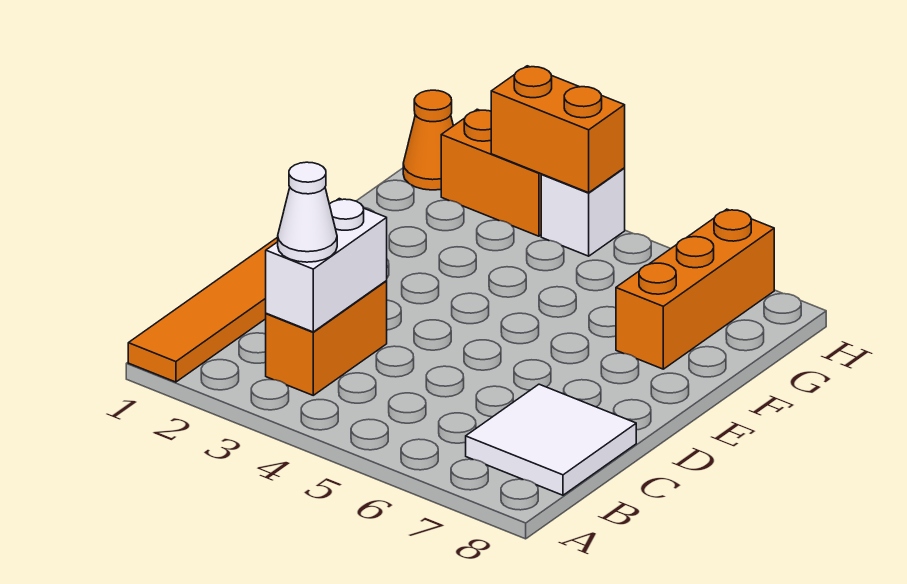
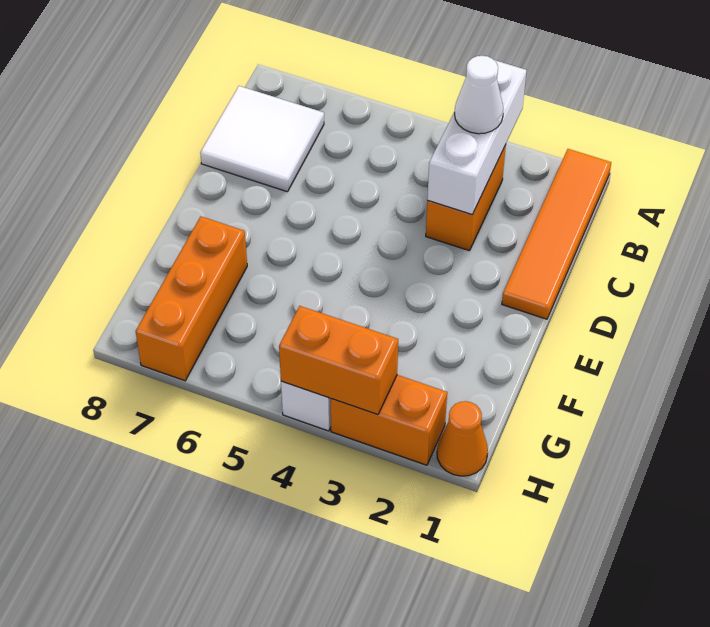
white brick B3:C3 level 2 -> white brick A3:C3 level 2

